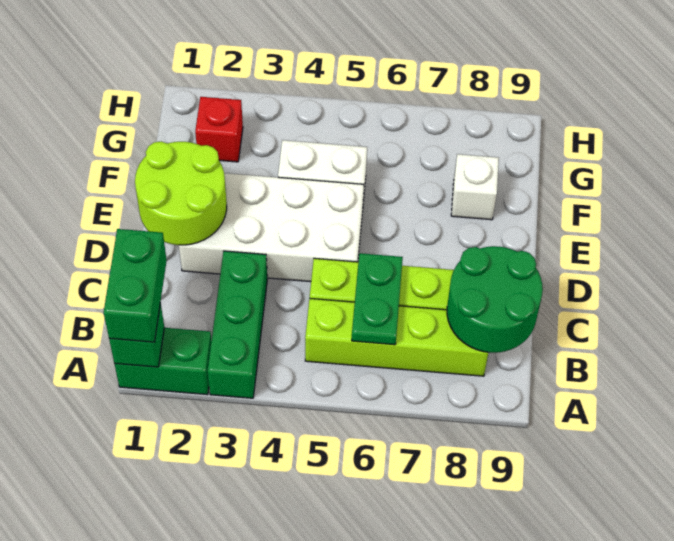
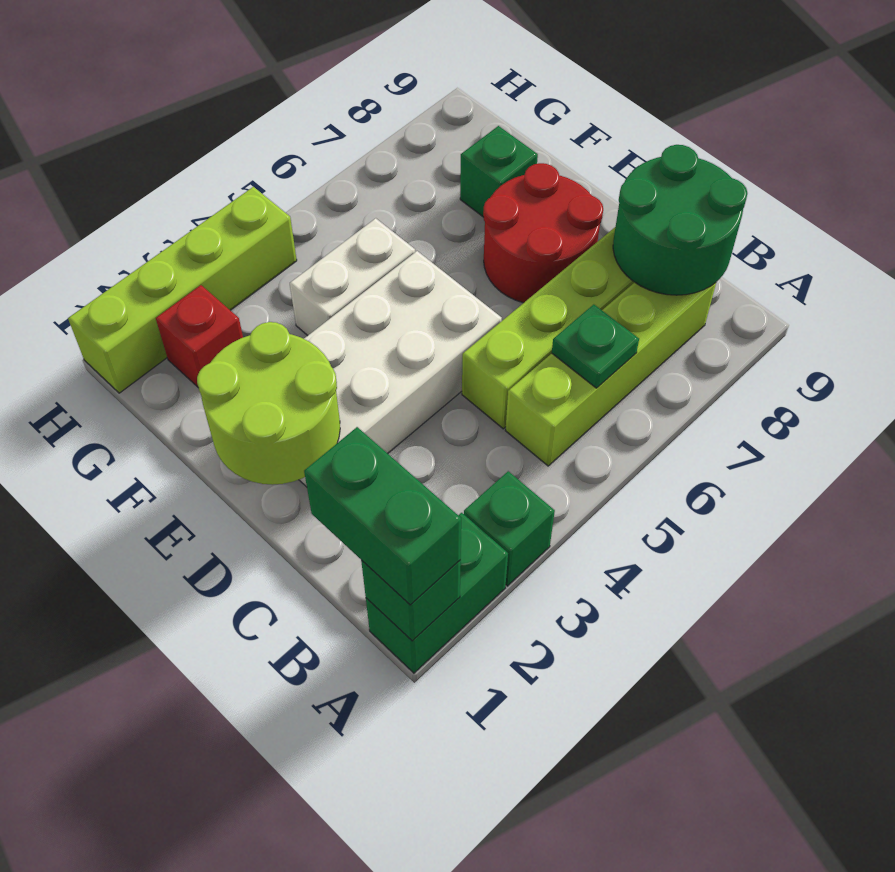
green brick A3:C3 level 1 -> green brick A3 level 1
green plate B6:C6 level 2 -> green plate B6 level 2
none -> red round brick D7:E8 level 1
white brick F8 level 1 -> green brick F8 level 1
none -> lime brick H1:H4 level 1

